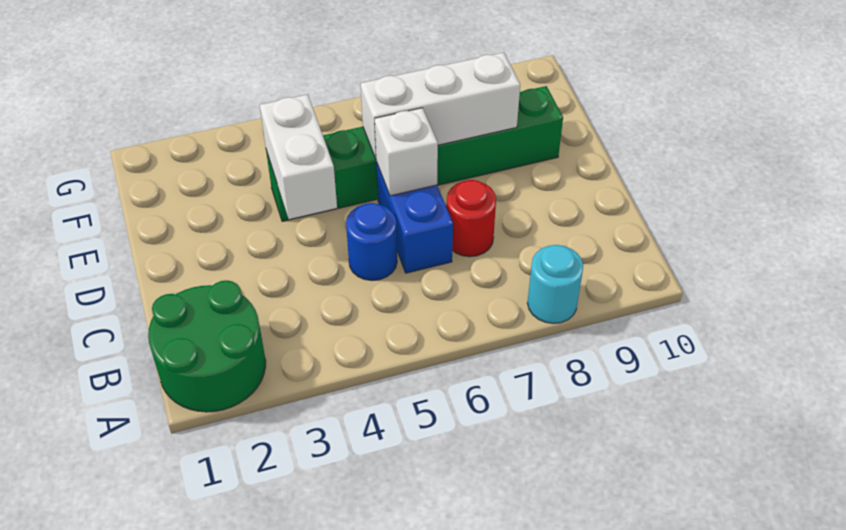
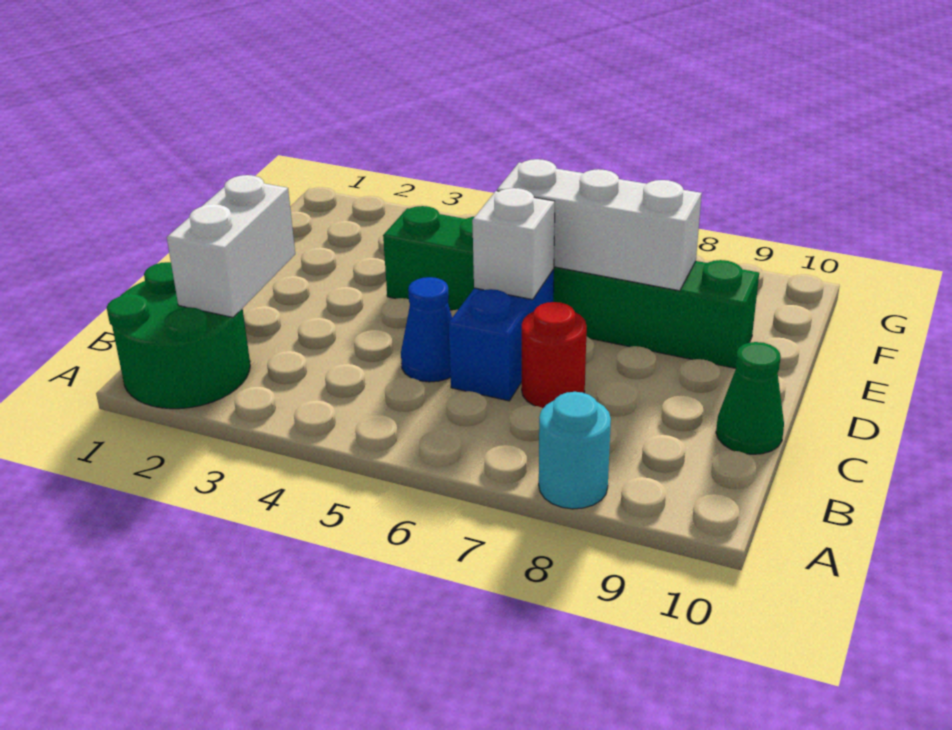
blue round brick C5 level 1 -> blue cone C5 level 1
none -> green cone C10 level 1
white brick D4:E4 level 2 -> white brick B2:C2 level 2

